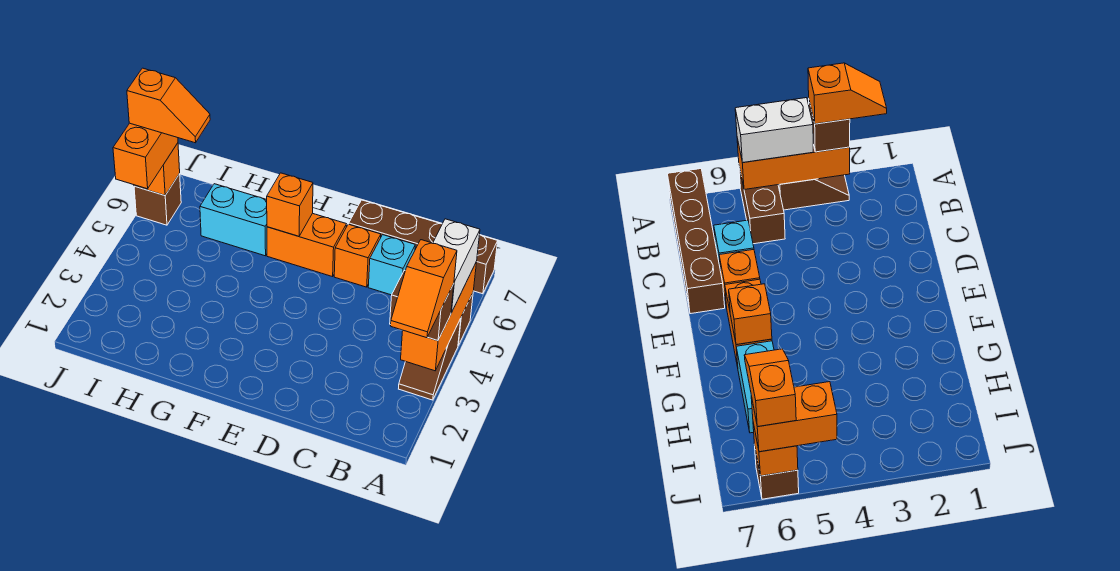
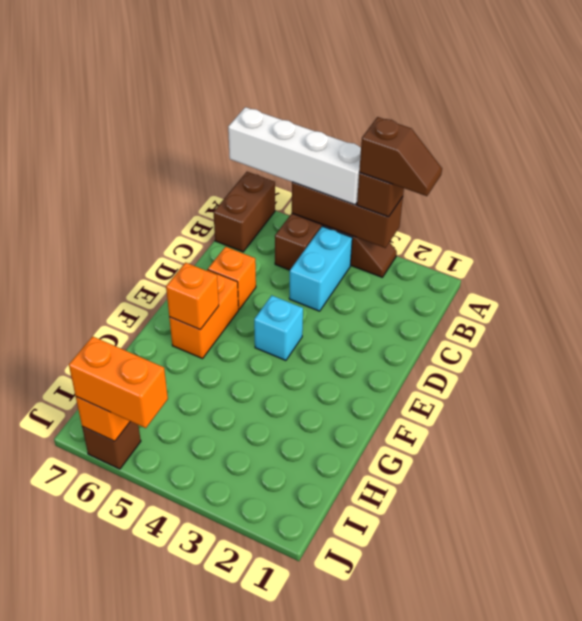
orange slope A2:A3 level 4 top 3 -> brown slope A2:A3 level 4 top 3
orange brick A3:A5 level 2 -> brown brick A3:A5 level 2
white brick A4:A5 level 3 -> white brick A4:A7 level 3
brown brick A7:D7 level 1 -> brown brick A7:B7 level 1
cyan brick C6 level 1 -> cyan brick E4 level 1
cyan brick G6:H6 level 1 -> cyan brick B4:C4 level 1
orange slope I6:J6 level 4 top J -> none

